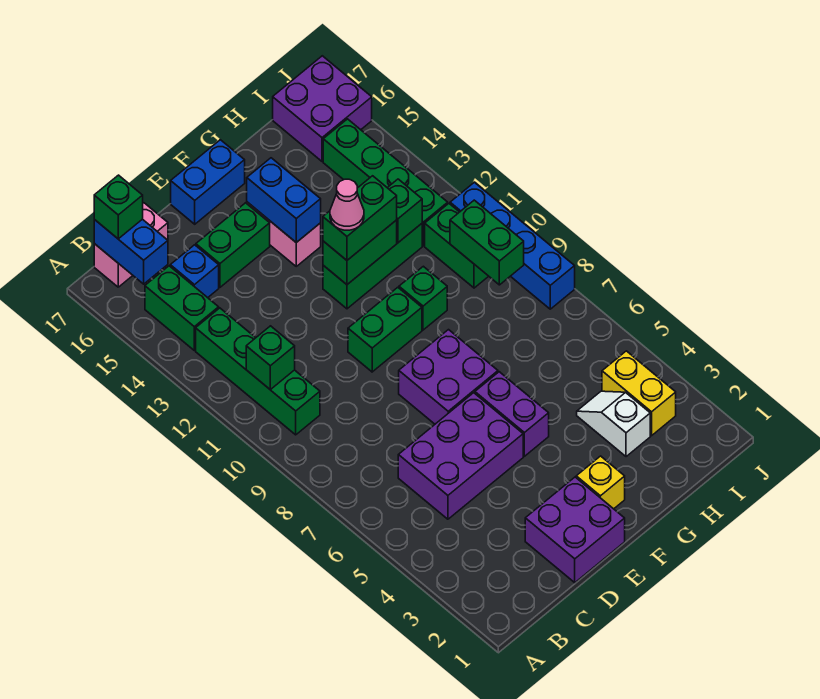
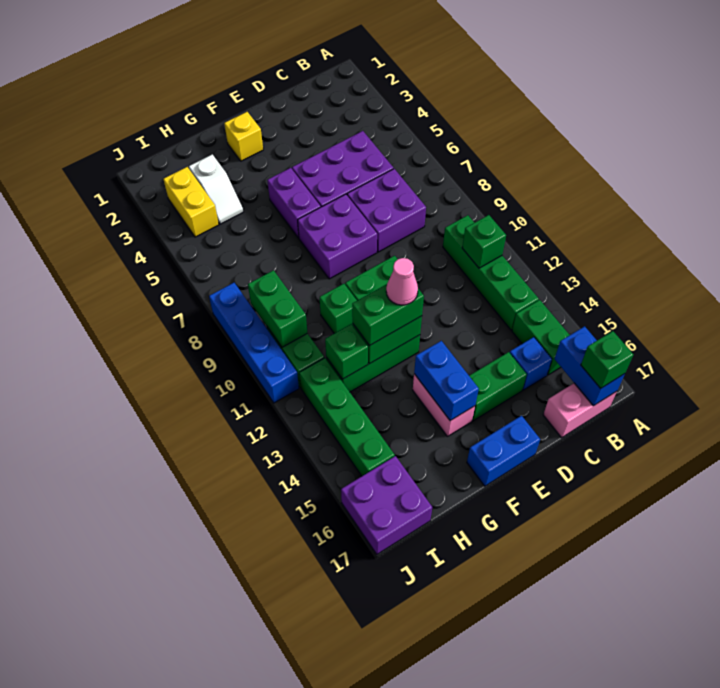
purple brick D1:E2 level 1 -> purple brick C7:D8 level 1

